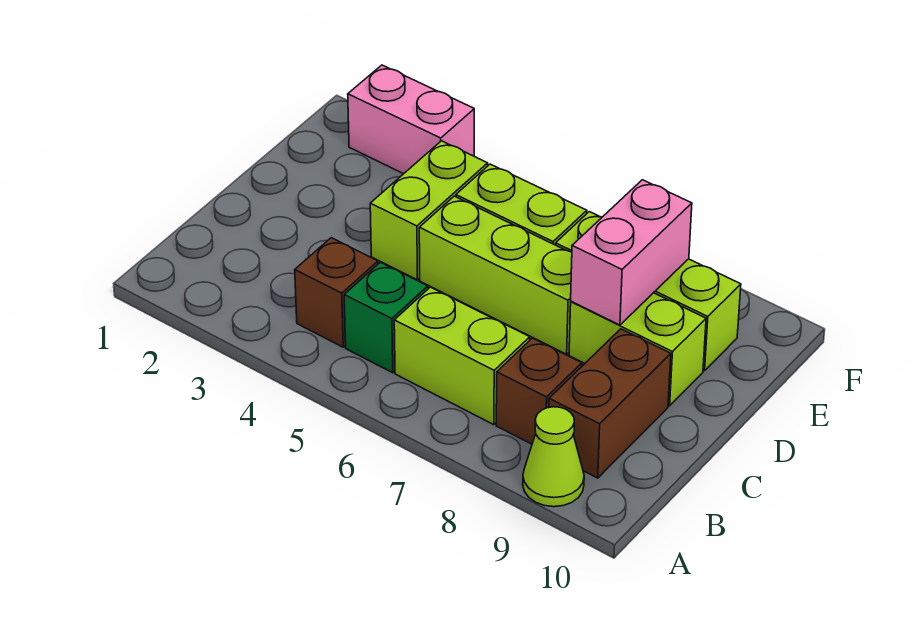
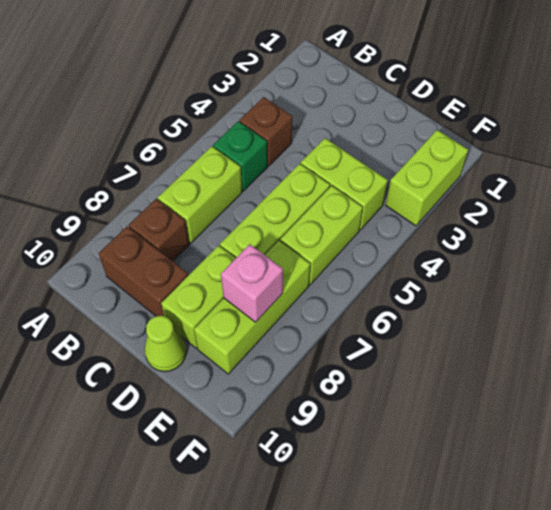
lime cone A9 level 1 -> lime cone D10 level 1
pink brick D8:E8 level 2 -> pink brick E8 level 2
pink brick F2:F3 level 1 -> lime brick F2:F3 level 1

